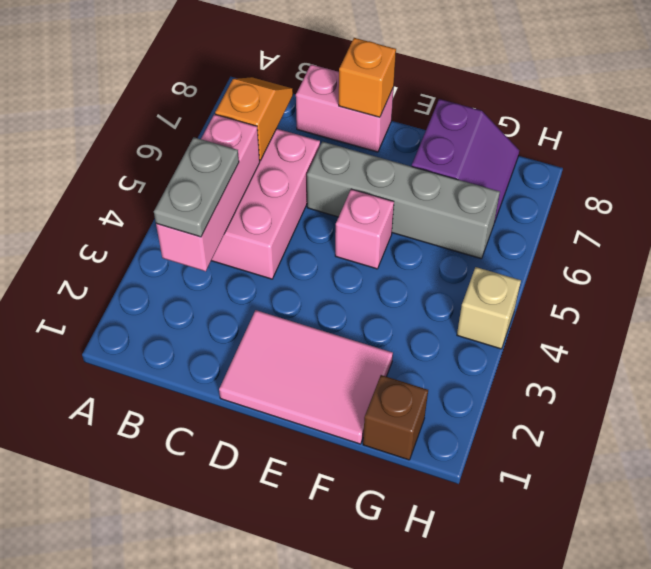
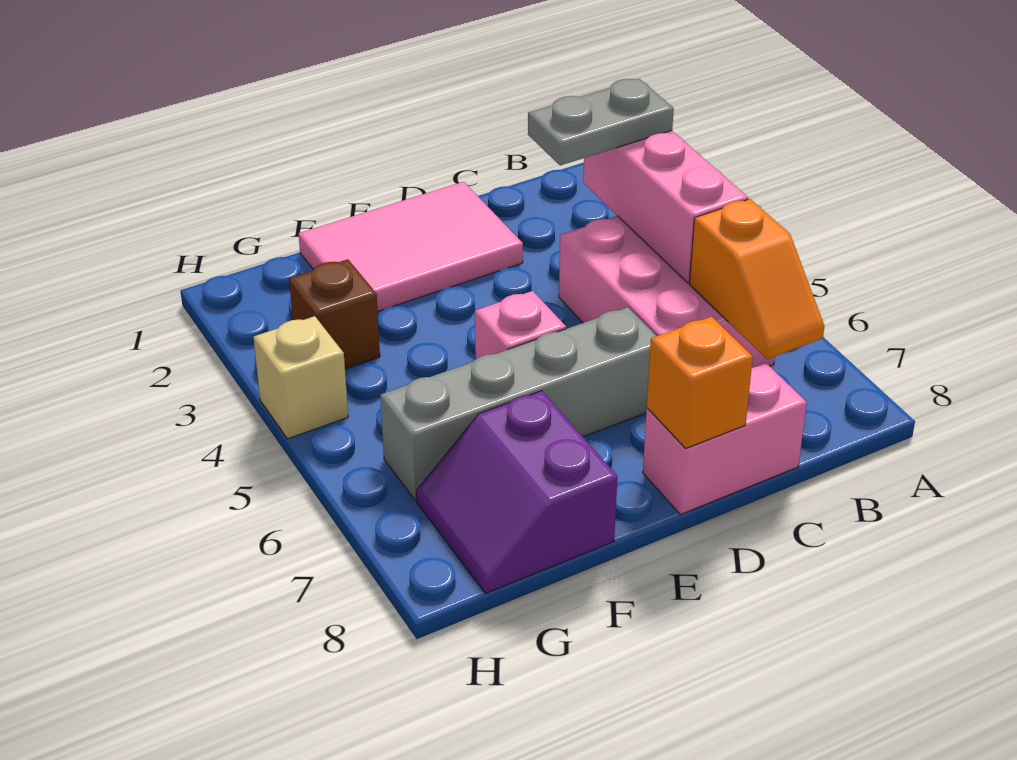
grey plate B3:B4 level 3 -> grey plate B3:C3 level 3
brown brick G1 level 1 -> brown brick G3 level 1

